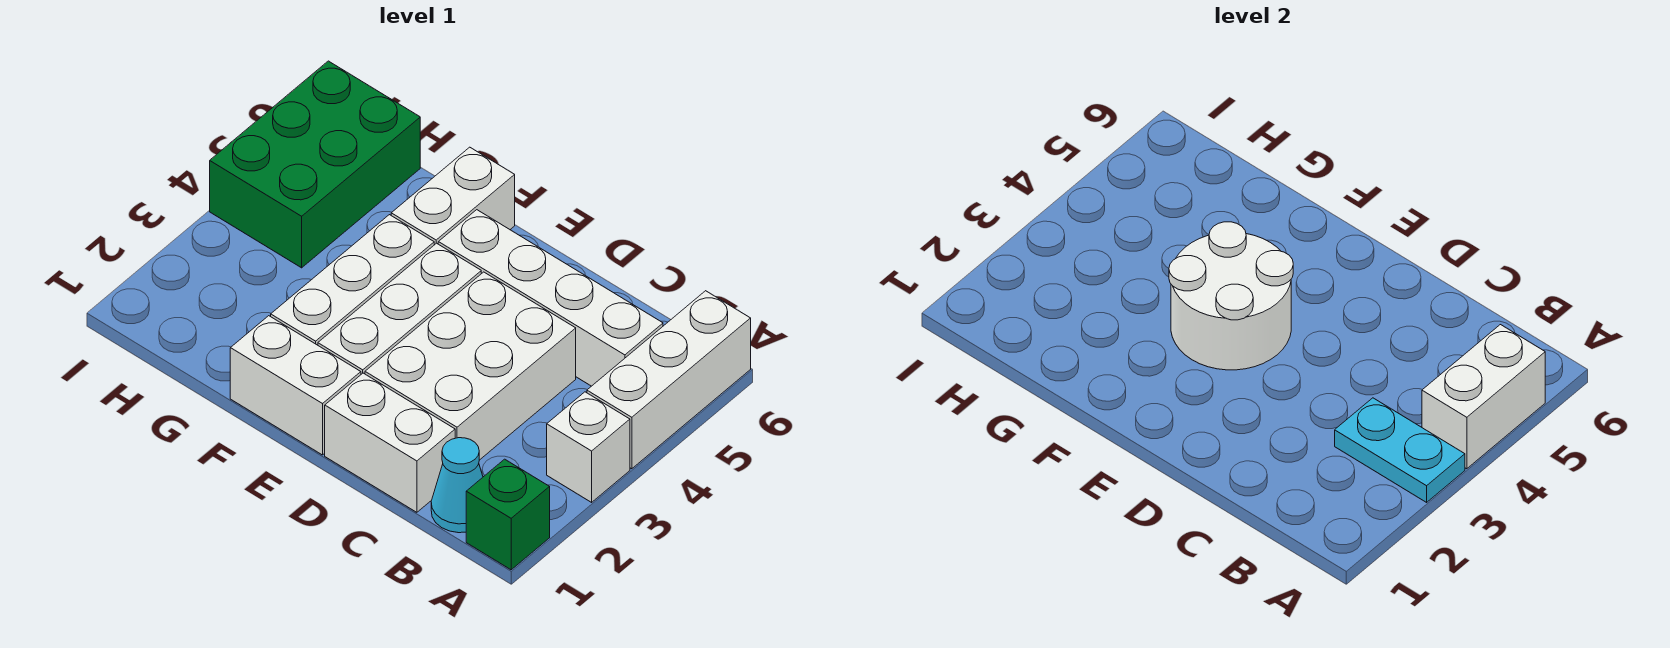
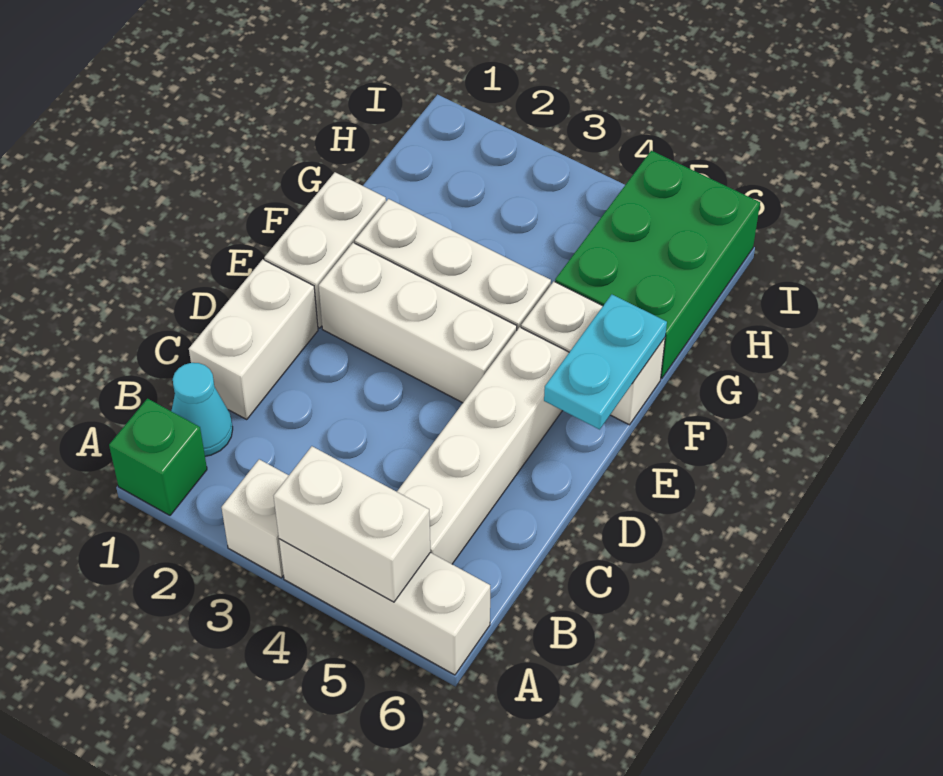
cyan plate A3:B3 level 2 -> cyan plate E6:F6 level 2
white brick C2:D4 level 1 -> none
white round brick E3:F4 level 2 -> none
green brick H4:I6 level 1 -> green brick G5:I6 level 1

